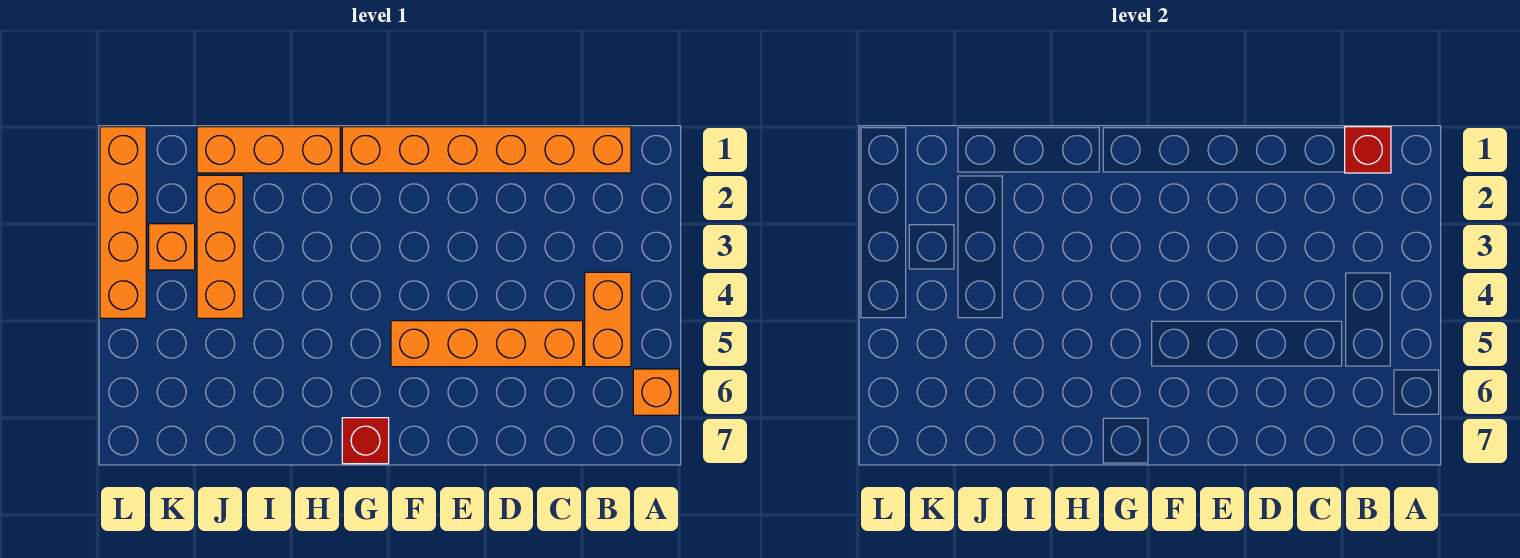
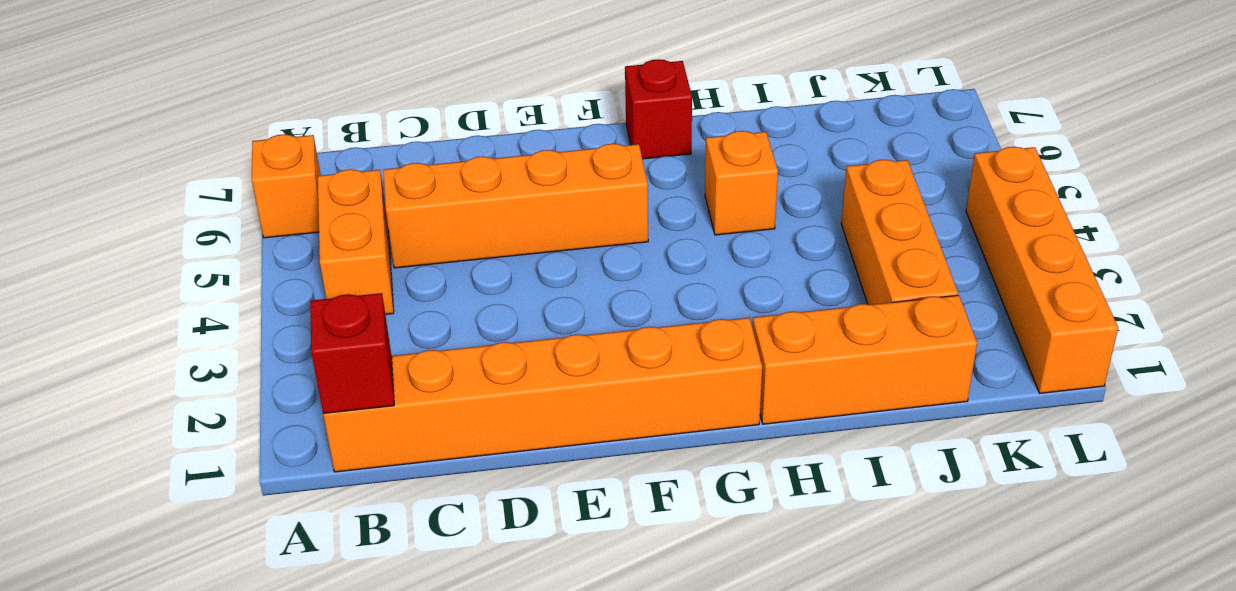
orange brick K3 level 1 -> orange brick H5 level 1

